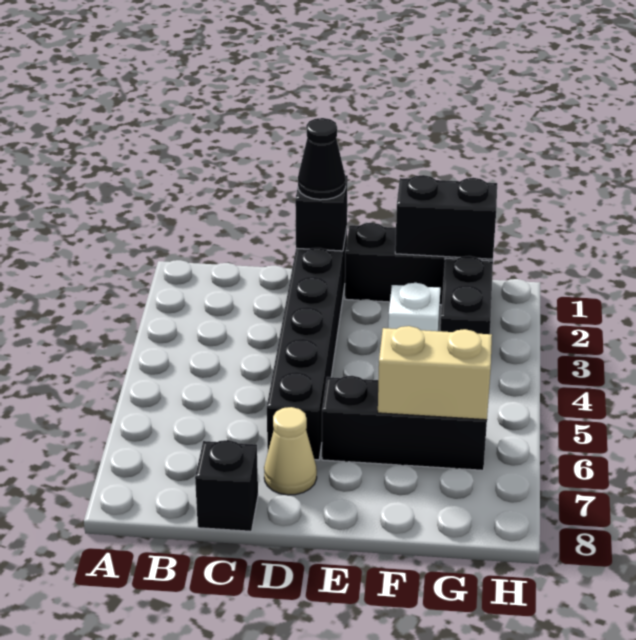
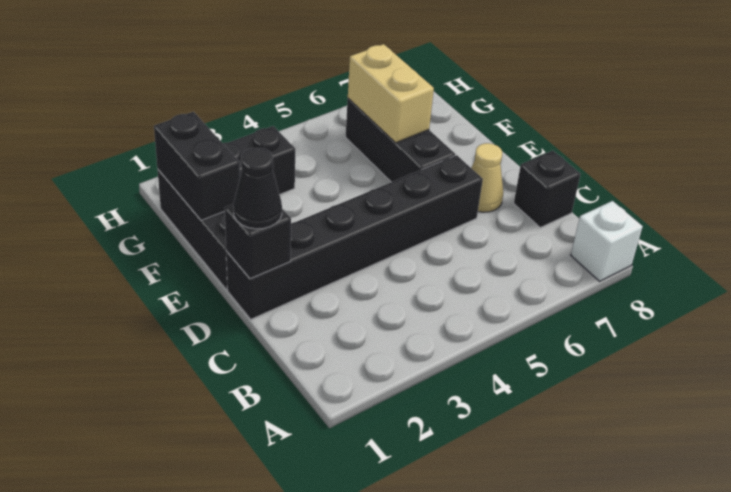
white brick F3 level 1 -> white brick A8 level 1

